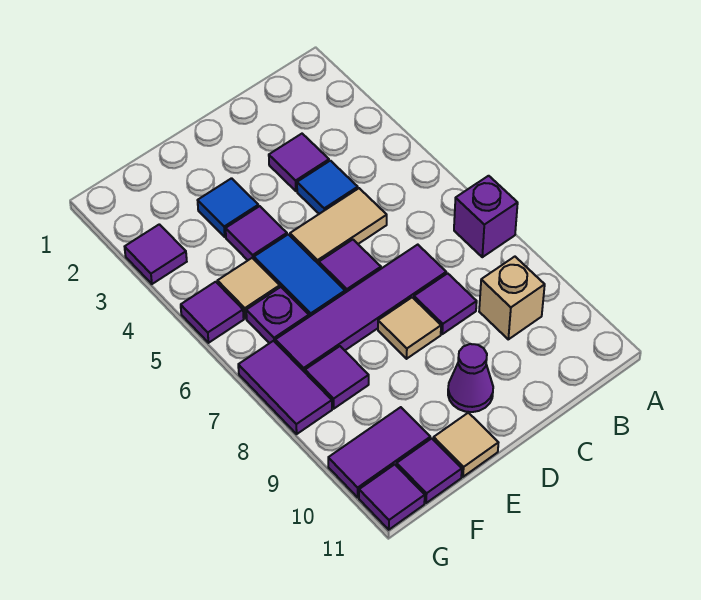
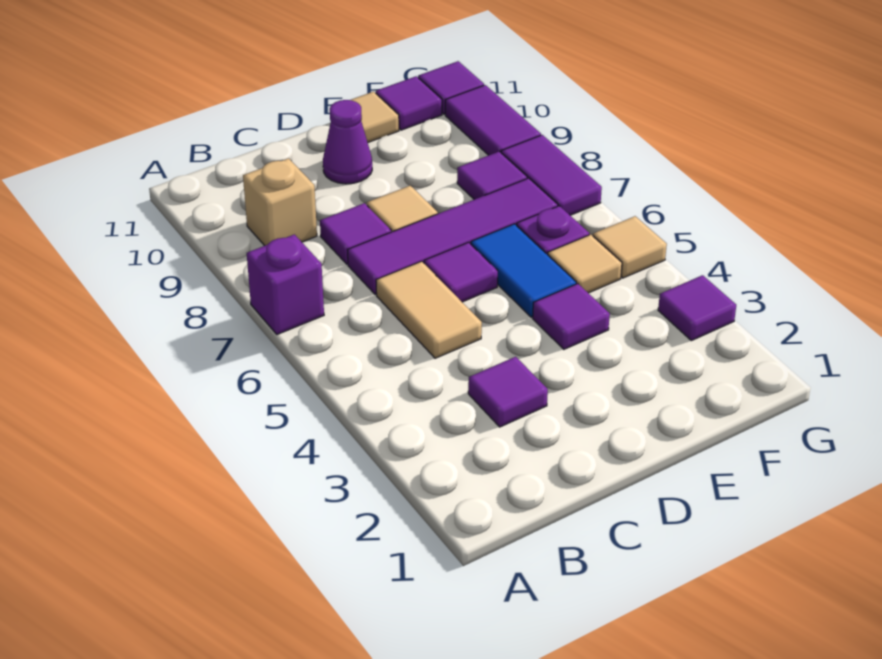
blue tile C4 level 1 -> none
tan tile C5:D5 level 1 -> tan tile C5:C6 level 1
blue tile E3 level 1 -> none
purple tile F10:G10 level 1 -> purple tile G9:G10 level 1
purple tile G5 level 1 -> tan tile G5 level 1

